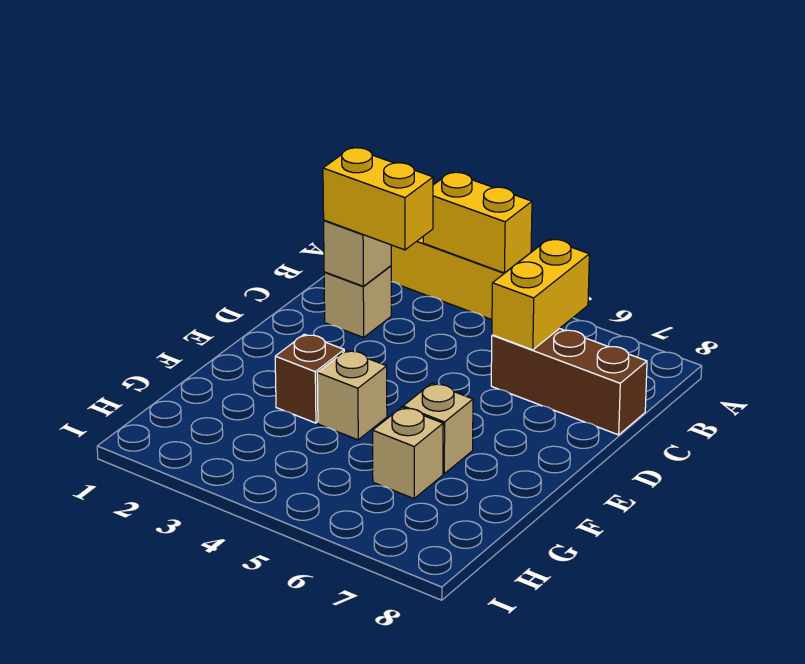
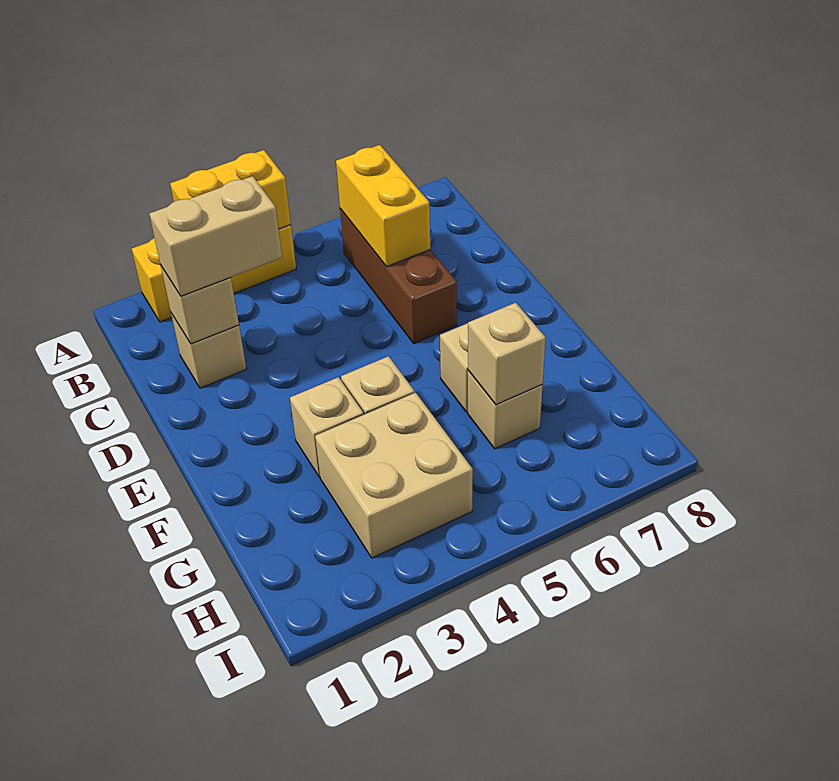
yellow brick C2:C3 level 3 -> tan brick C2:C3 level 3
brown brick C6:C8 level 1 -> brown brick B6:D6 level 1
brown brick F3 level 1 -> tan brick F3 level 1
none -> tan brick G3:H4 level 1
none -> tan brick G6 level 2

